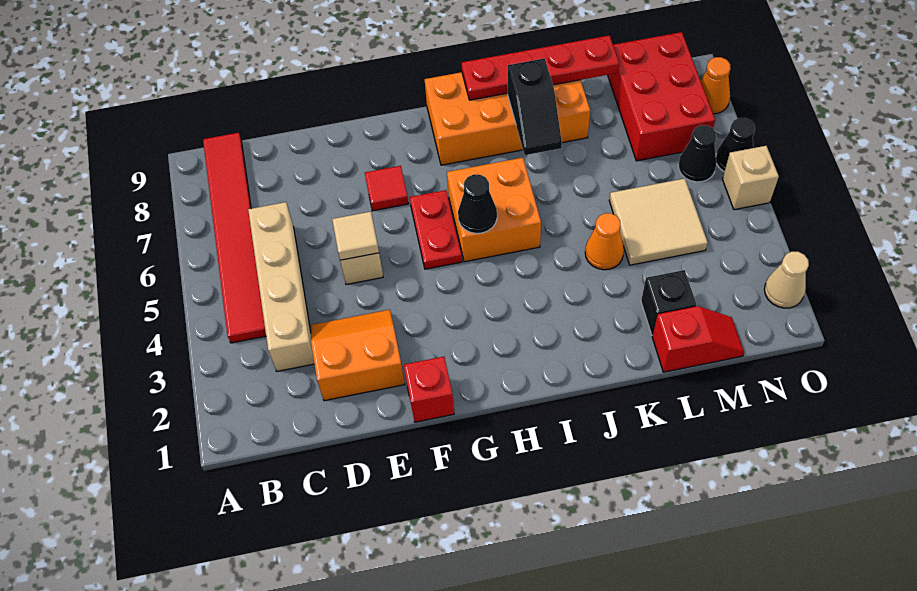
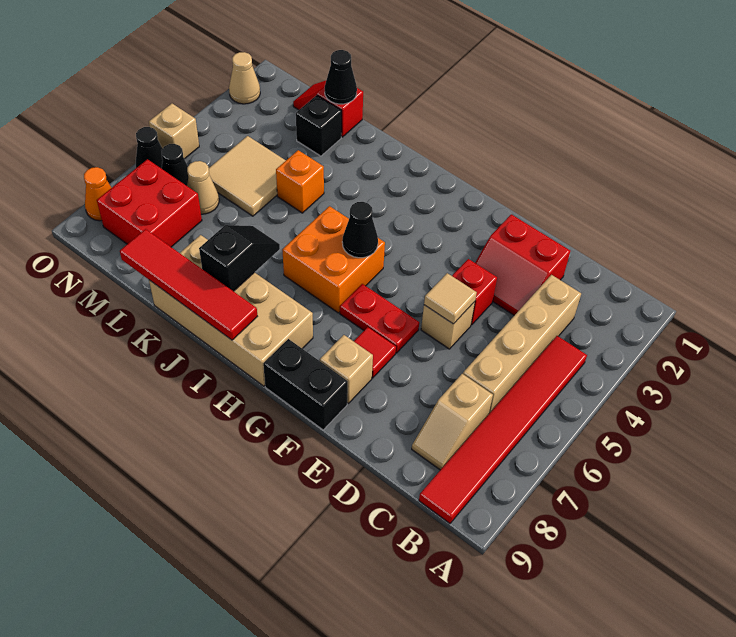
none -> tan slope C7:C8 level 1 top 7
orange slope D2:E3 level 1 top 2 -> red slope D2:E3 level 1 top 2
red brick F1 level 1 -> red brick E4 level 1
none -> tan brick F8 level 1
none -> black brick F9:G9 level 1
red plate G5:G6 level 1 -> red plate F6:G6 level 1
orange brick H8:K9 level 1 -> tan brick H8:K9 level 1
red plate I9:L9 level 2 -> red tile I9:L9 level 2
orange cone K4 level 1 -> orange brick K4 level 1
none -> black cone L1 level 2
none -> tan cone M6 level 1
red brick M7:N9 level 1 -> red brick M7:N8 level 1

